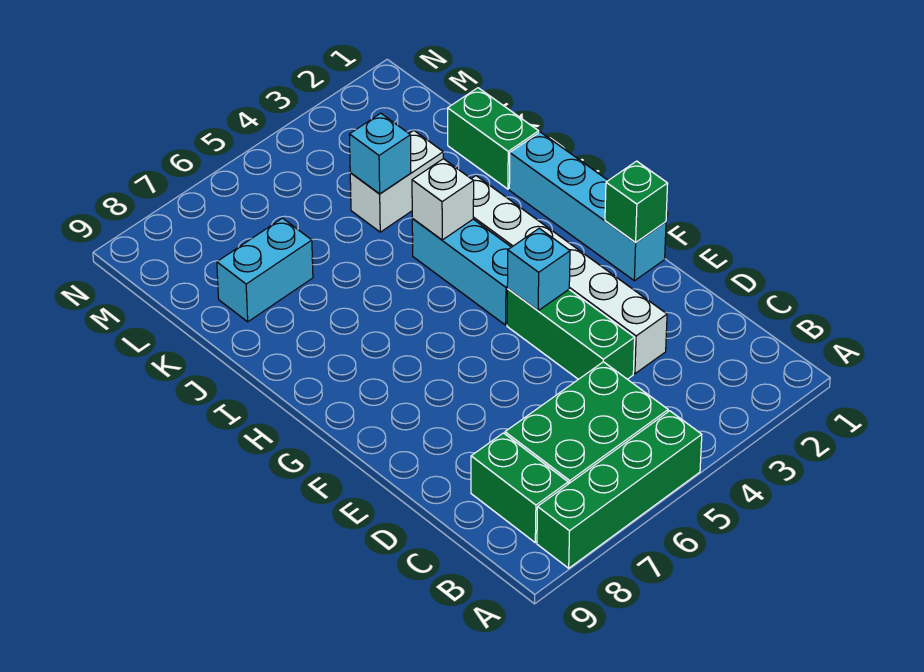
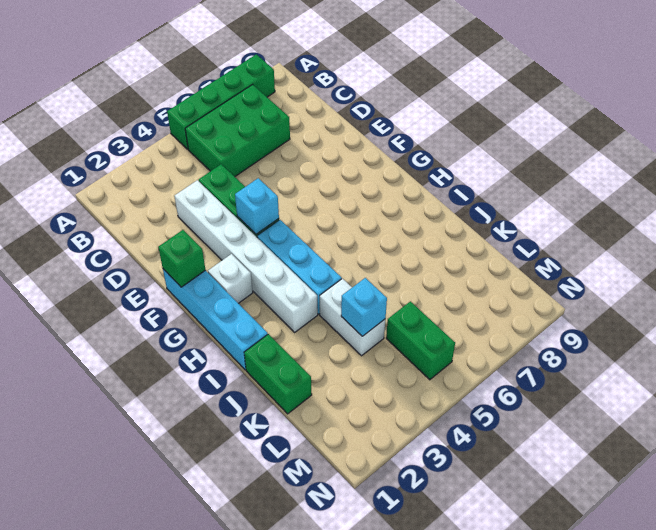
green brick B8:C8 level 1 -> green brick L5:M5 level 1
white brick I4 level 2 -> white brick G2 level 1
white brick K3:K4 level 1 -> white brick J4:K4 level 1
cyan brick K7:K8 level 1 -> none

